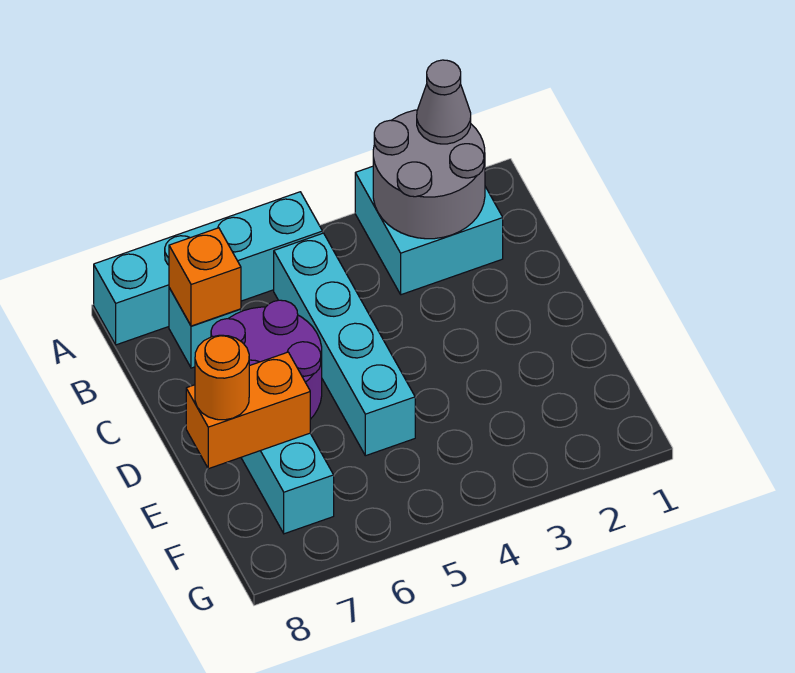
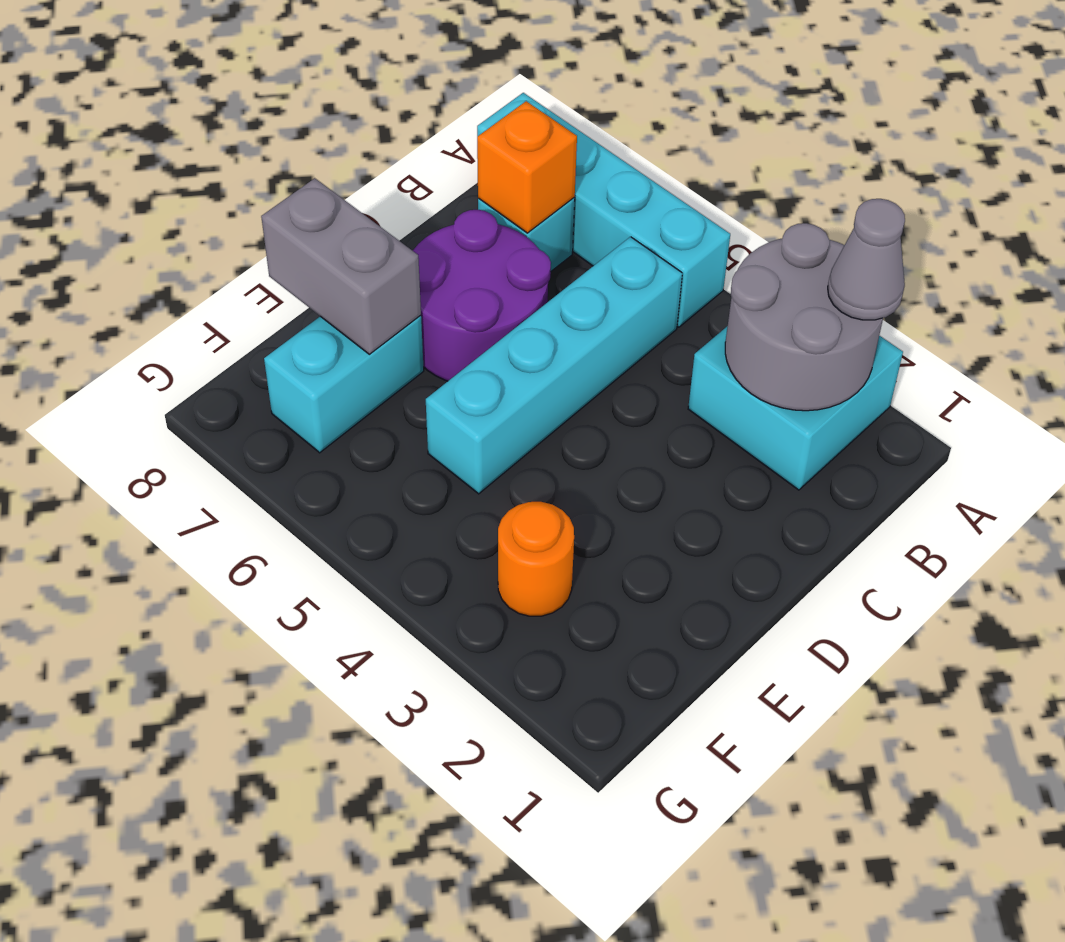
orange brick E7:E8 level 2 -> grey brick E7:E8 level 2
orange round brick E8 level 3 -> orange round brick F3 level 1

